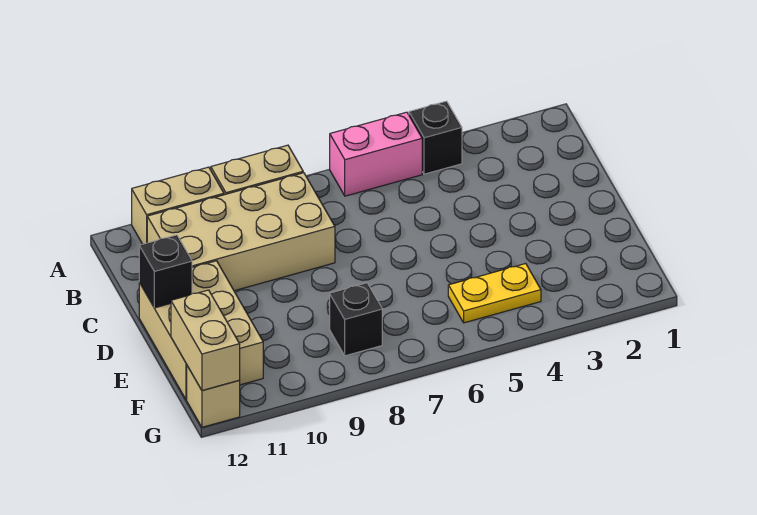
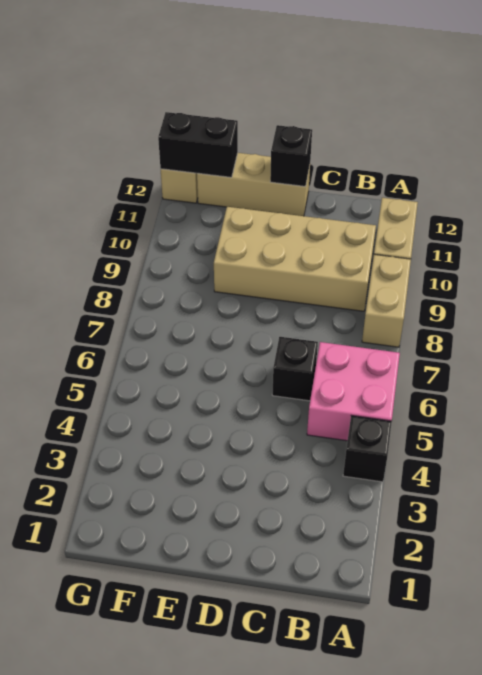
pink brick A5:A6 level 1 -> pink brick A5:B6 level 1
tan brick B8:C11 level 1 -> tan brick B9:E10 level 1
tan brick D11:F12 level 1 -> tan brick D12:F12 level 1
yellow plate F4:F5 level 1 -> none
black brick F8 level 1 -> black brick C6 level 1
tan brick F12:G12 level 2 -> black brick F12:G12 level 2

